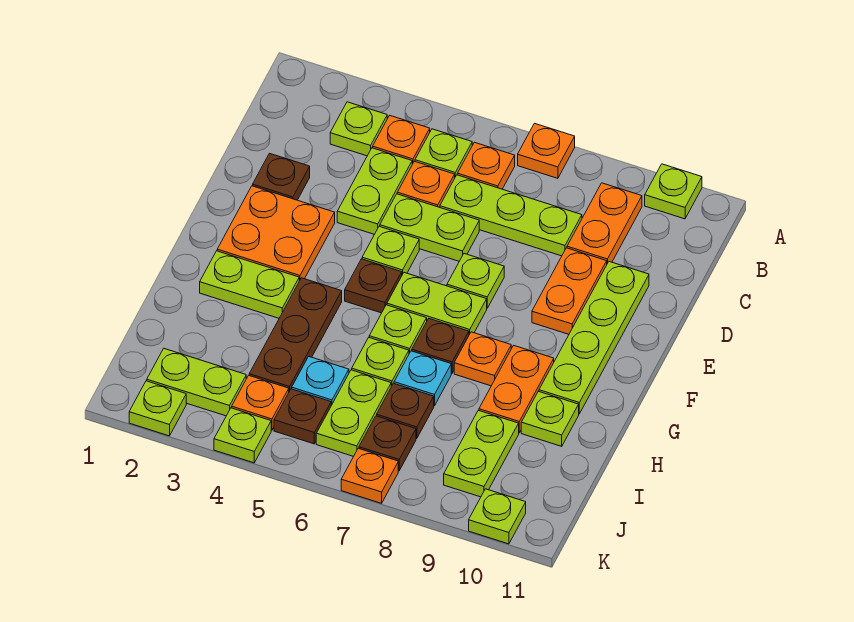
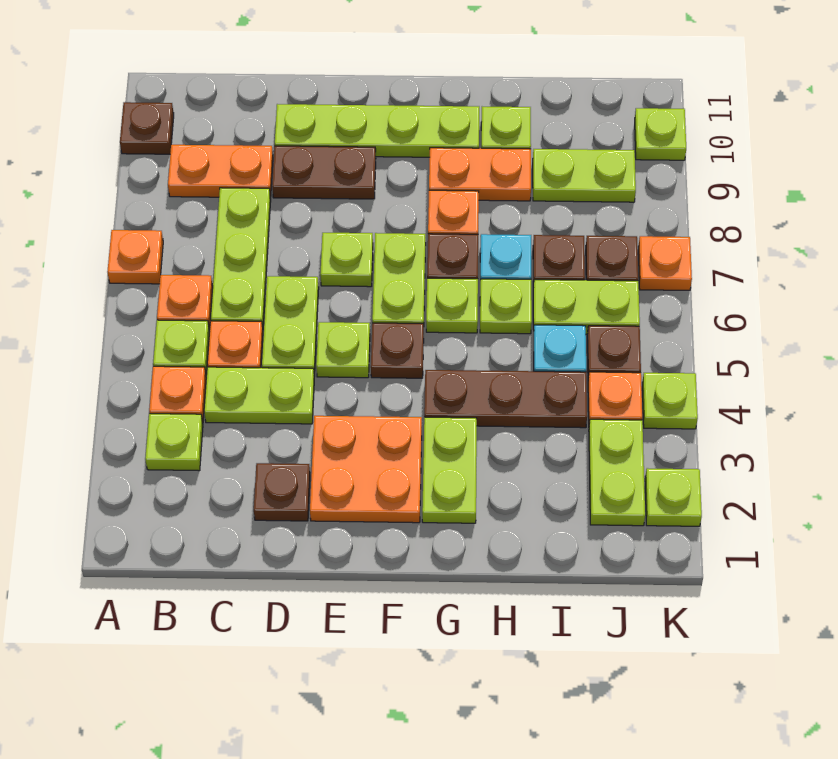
lime plate A10 level 1 -> brown plate A10 level 1
orange plate D9:E9 level 1 -> brown plate D9:E9 level 1

